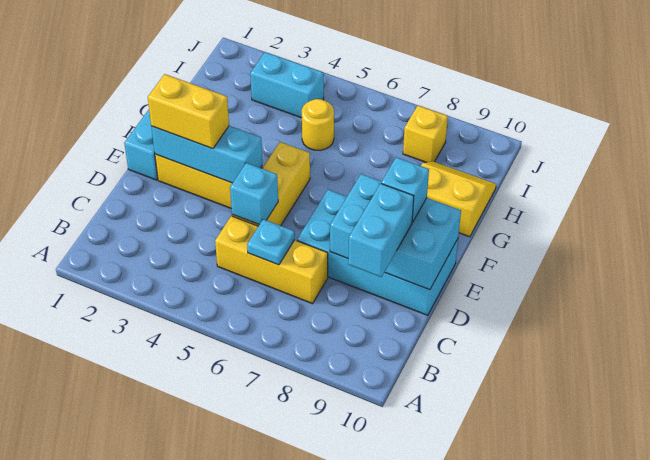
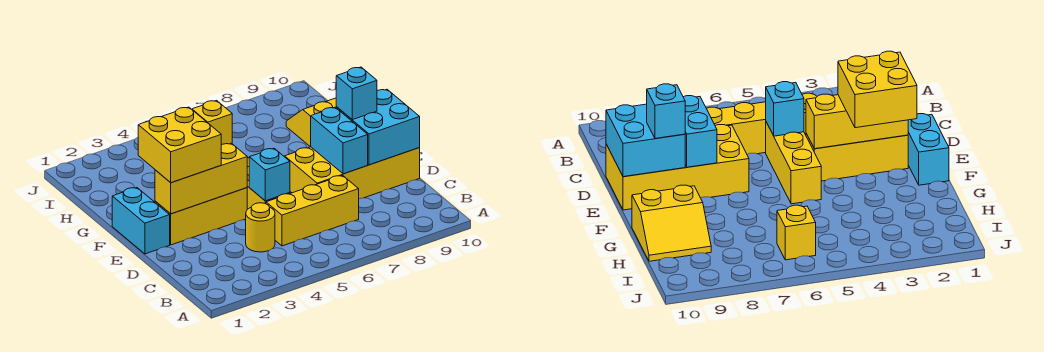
cyan plate C6 level 2 -> none
cyan brick C9:D9 level 3 -> none
cyan brick D7:E10 level 1 -> yellow brick D7:E10 level 1
cyan brick E2:E4 level 2 -> yellow brick E2:E4 level 2
yellow brick E2:E3 level 3 -> yellow brick E2:F3 level 3
yellow round brick H5 level 1 -> yellow round brick C4 level 1
cyan brick I3:I4 level 1 -> none
yellow brick I8 level 1 -> yellow brick I6 level 1

